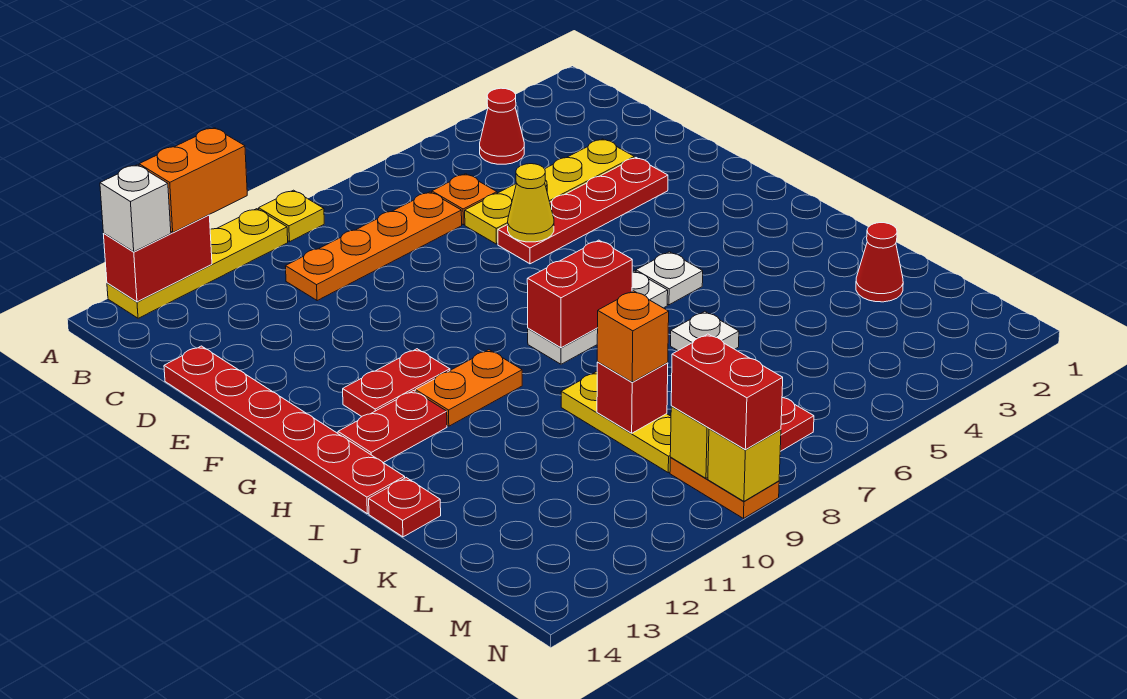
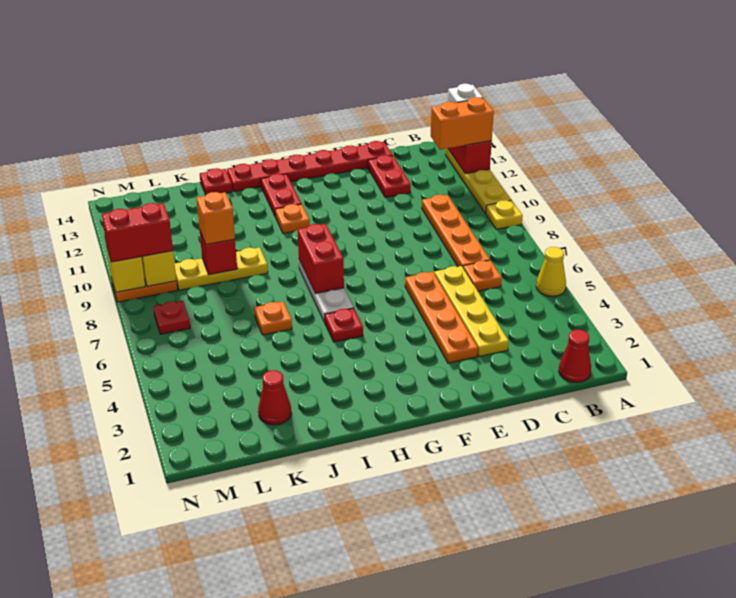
orange brick A11:A12 level 3 -> orange brick A12:B12 level 3
red cone B4 level 1 -> red cone B1 level 1
red plate E3:E6 level 1 -> orange plate E3:E6 level 1
yellow cone E6 level 2 -> yellow cone A5 level 1
red plate G11:G12 level 1 -> red plate D12:D13 level 1
white plate H5 level 1 -> red plate H5 level 1
orange plate H10:H11 level 1 -> orange plate H11 level 1
white plate J6 level 1 -> orange plate J6 level 1

